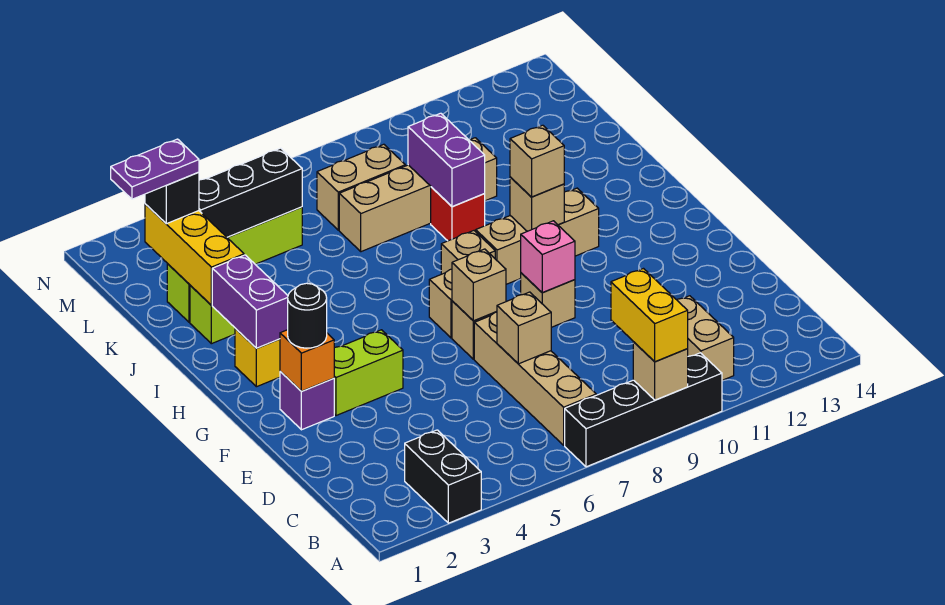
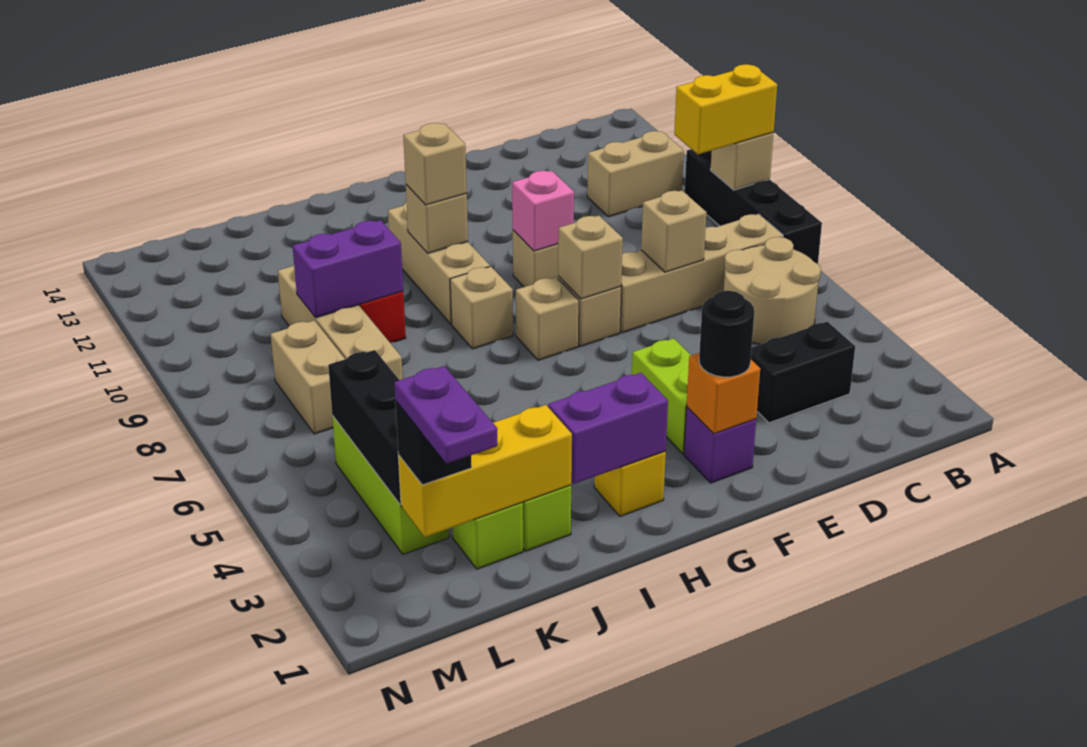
black brick A3:B3 level 1 -> black brick C3:D3 level 1
none -> tan round brick B5:C6 level 1

